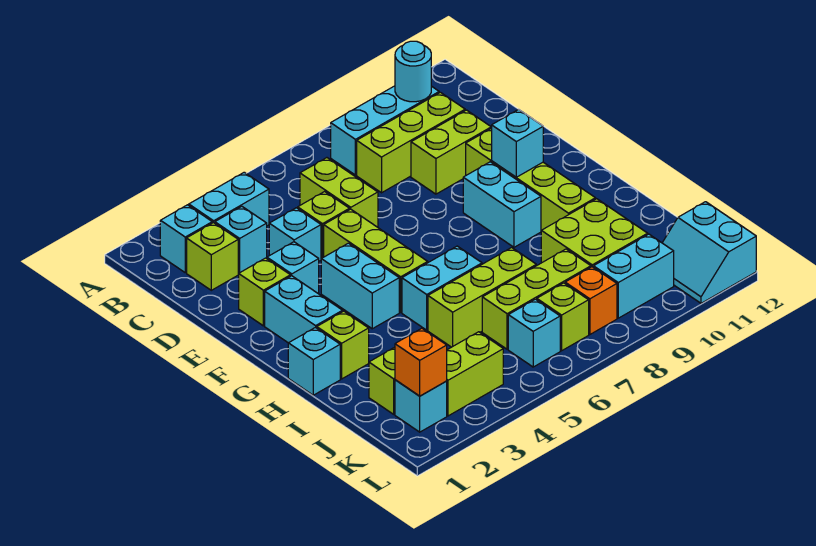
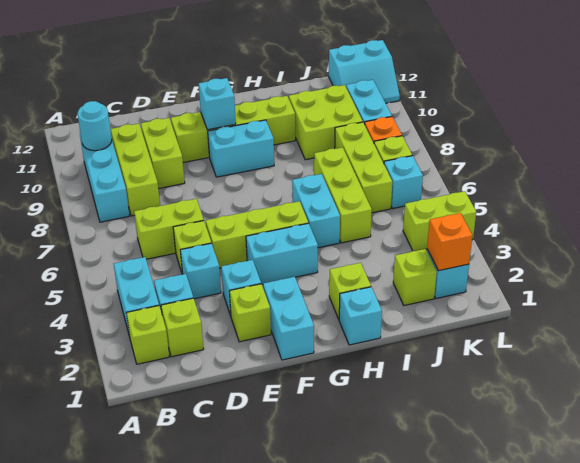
cyan brick B2 level 1 -> lime brick B2 level 1
cyan brick F2:G2 level 1 -> cyan brick F1:F2 level 1
lime brick K3:K4 level 1 -> lime brick K4:L4 level 1

